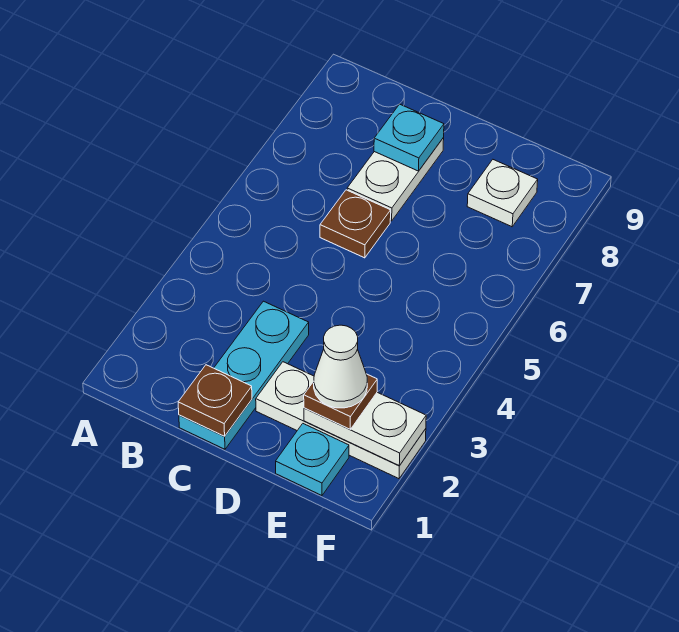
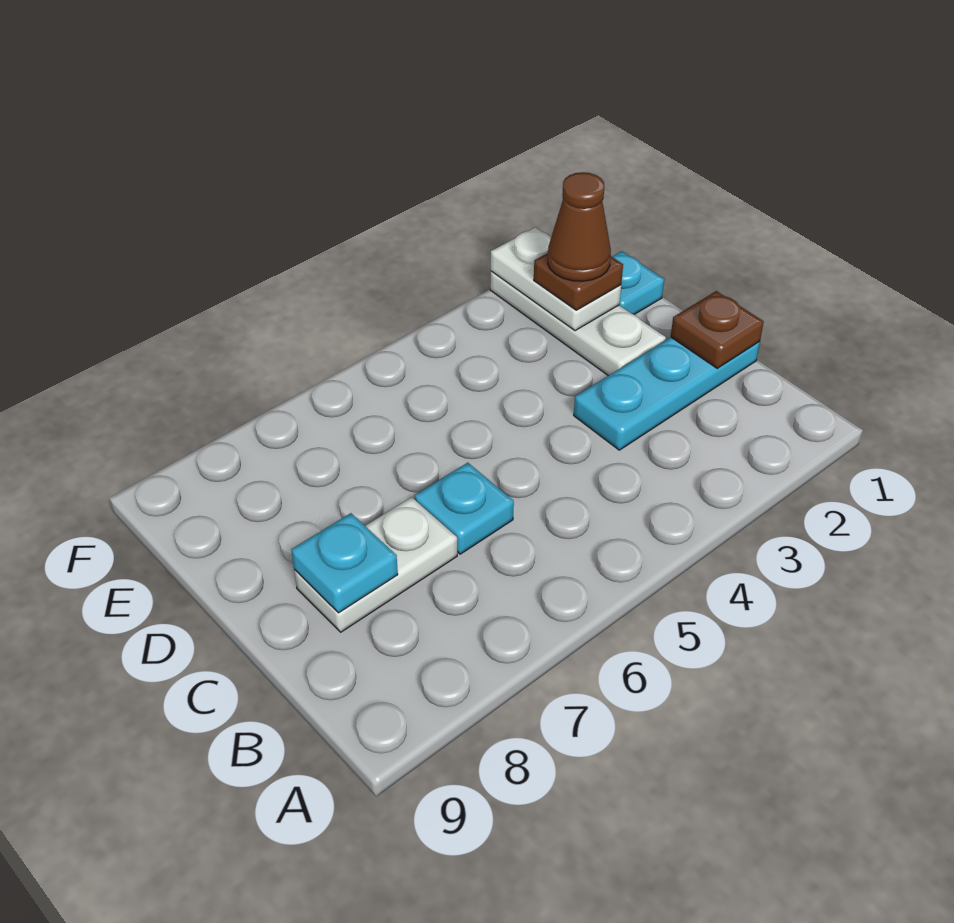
brown plate C6 level 1 -> cyan plate C6 level 1
white cone E2 level 4 -> brown cone E2 level 4
white plate E8 level 1 -> none

